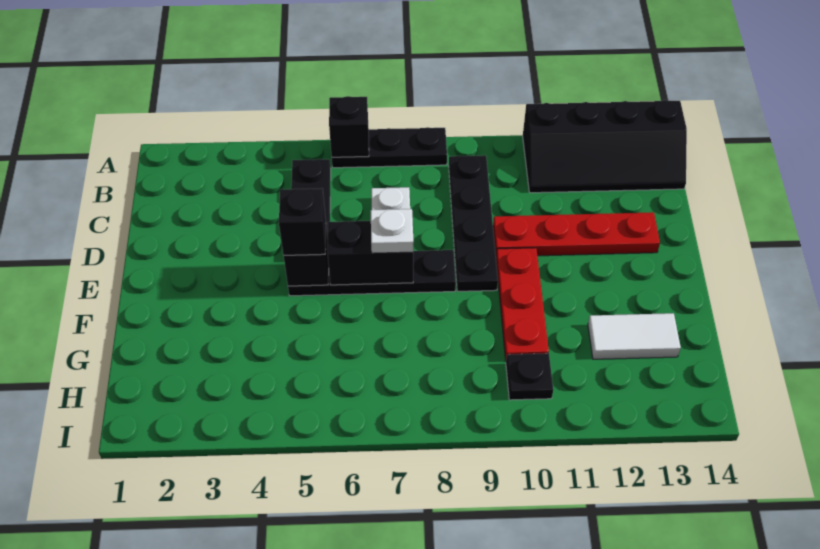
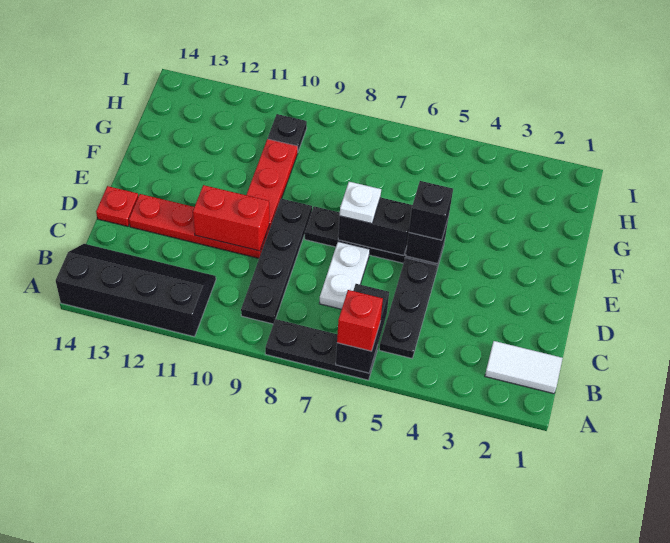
black brick A6 level 2 -> black brick A6:B6 level 2
none -> red brick A6 level 3
none -> red brick D10:D11 level 2
none -> red plate D14 level 1
white tile G12:G13 level 1 -> white tile B1:B2 level 1

